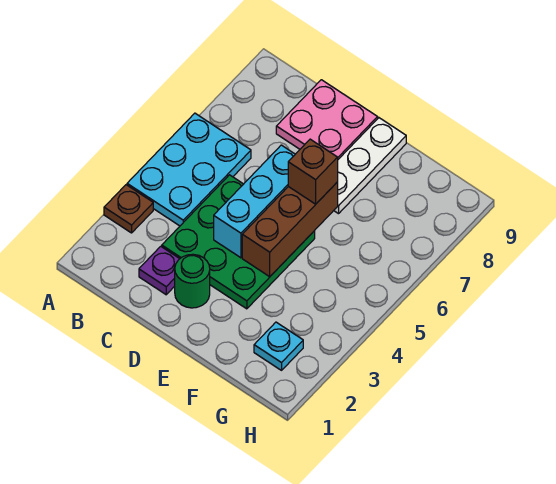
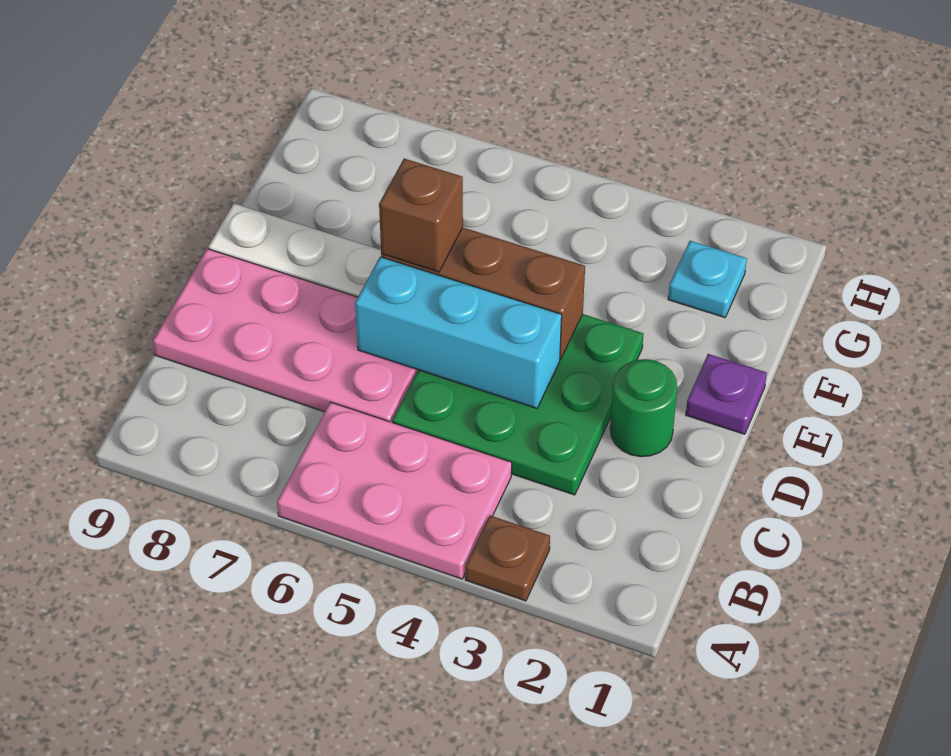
cyan plate A4:B6 level 1 -> pink plate A4:B6 level 1
purple plate C2 level 1 -> purple plate E1 level 1
pink plate C8:D9 level 1 -> pink plate C6:D9 level 1

